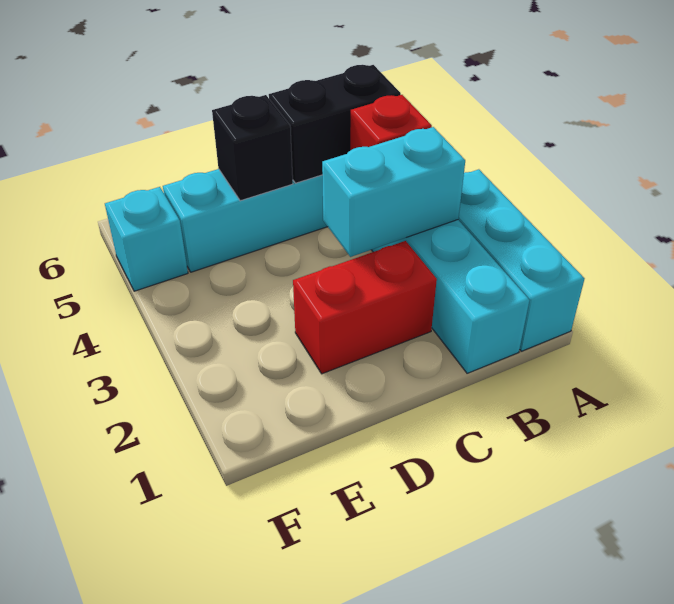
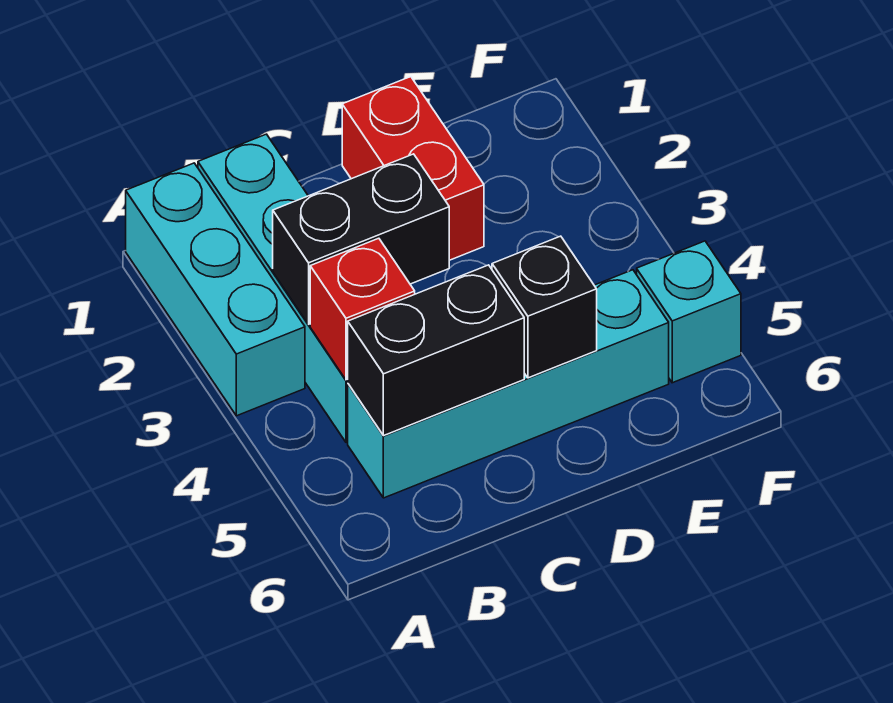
cyan brick B3:C3 level 2 -> black brick B3:C3 level 2
red brick C2:D2 level 1 -> red brick D1:D2 level 1

